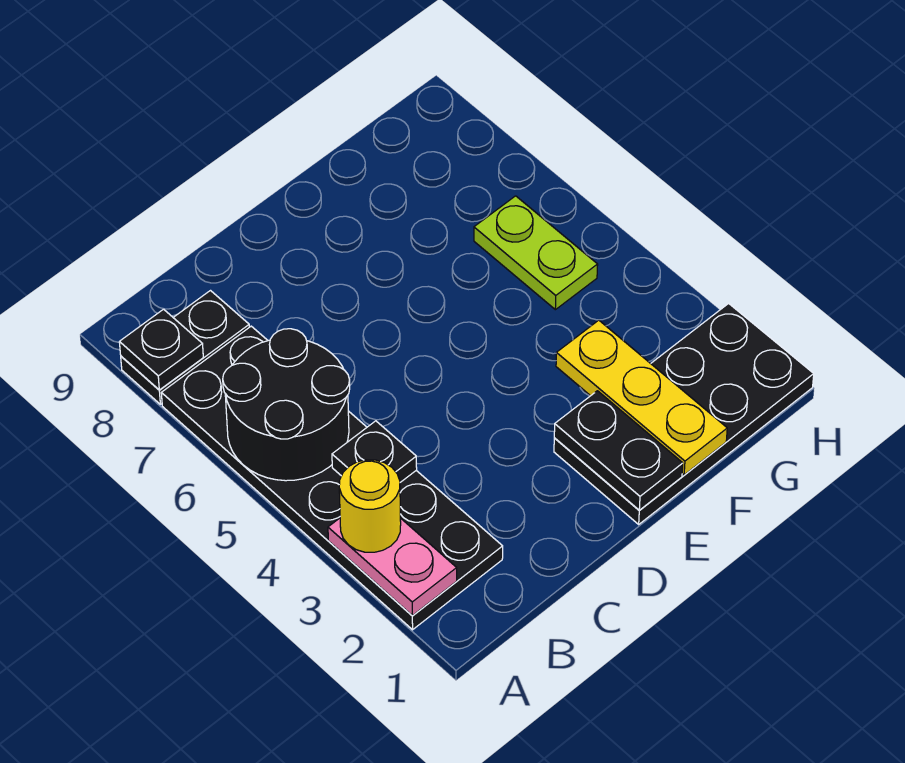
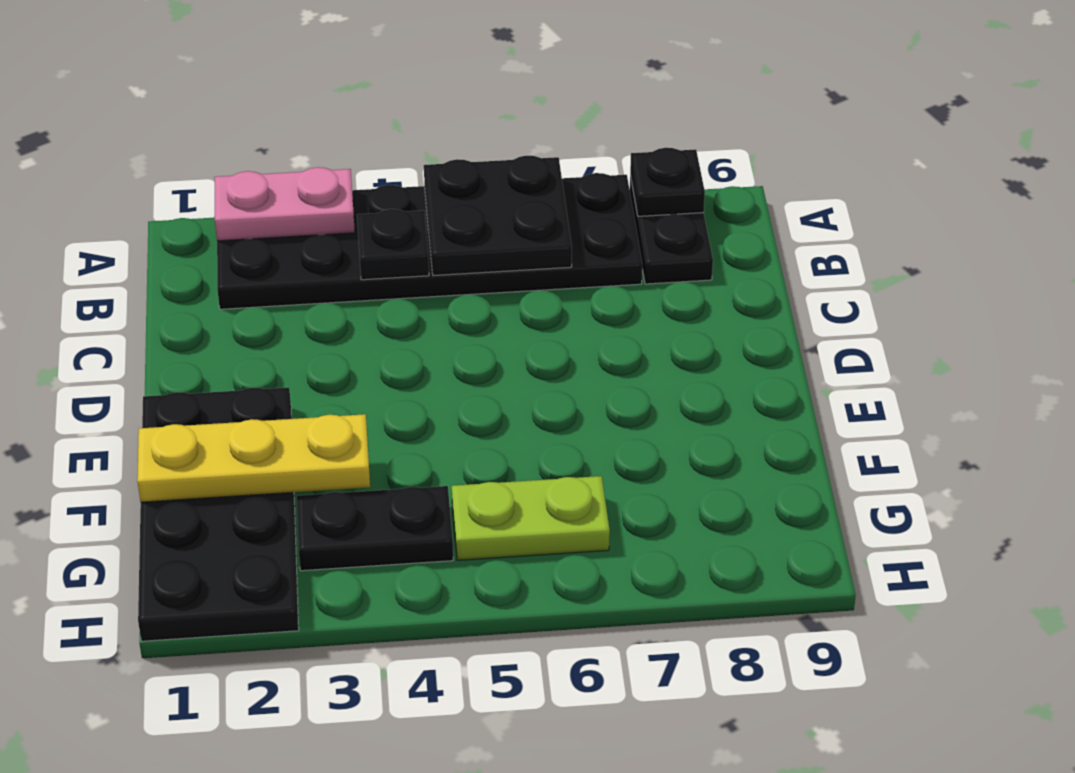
yellow round brick A3 level 3 -> none
black round brick A5:B6 level 2 -> black plate A5:B6 level 2
black plate E1:E2 level 2 -> black plate G3:G4 level 1

